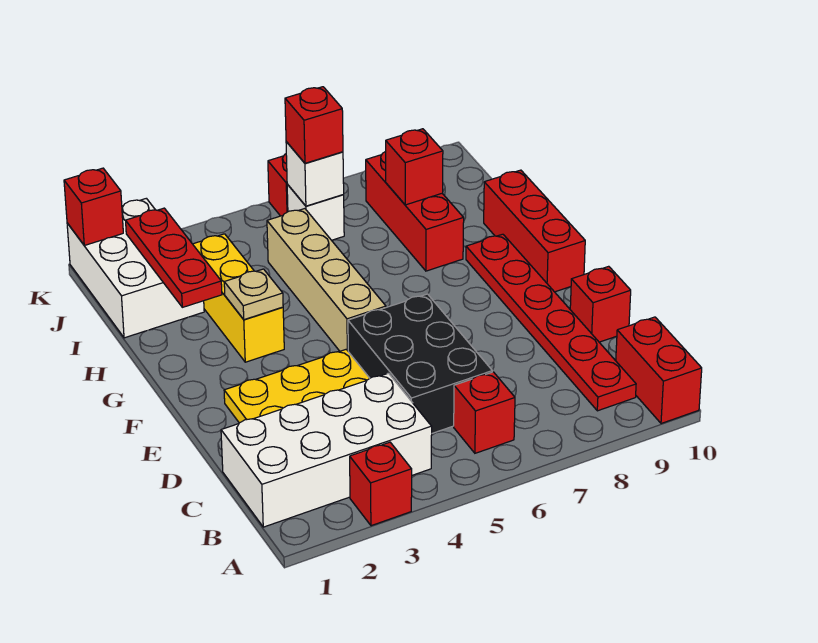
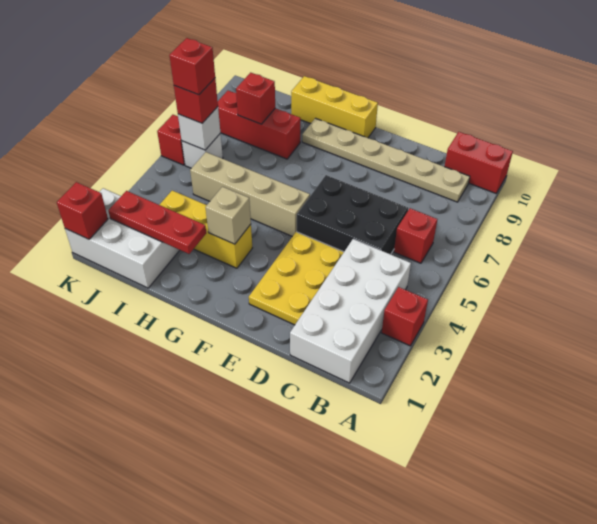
red plate B9:G9 level 1 -> tan plate B9:G9 level 1
red brick D10 level 1 -> red brick J6 level 4
red brick F10:H10 level 1 -> yellow brick F10:H10 level 1
tan plate G3 level 2 -> tan brick G3 level 2

